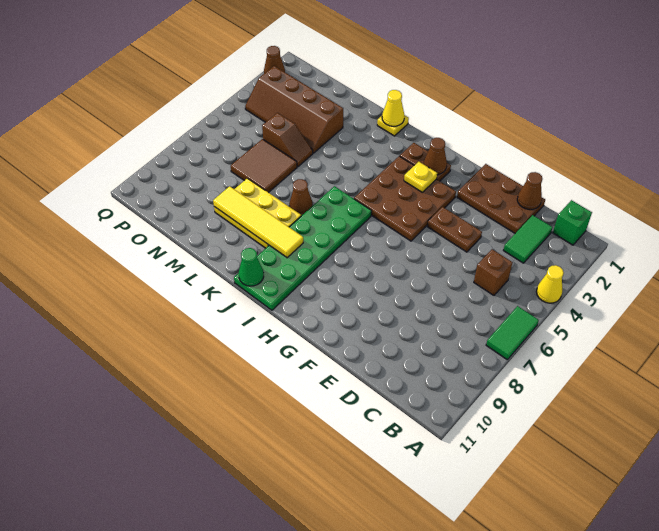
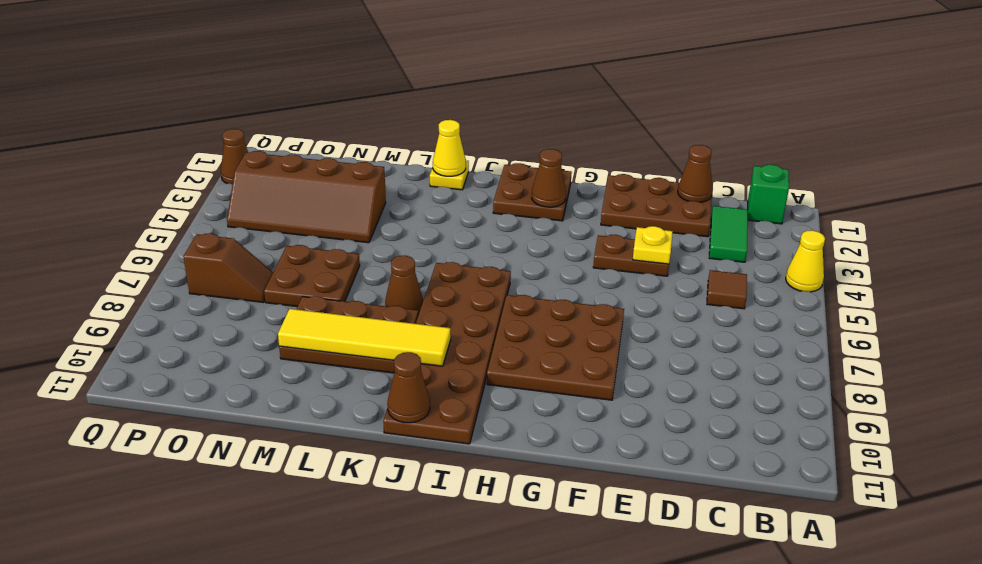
green tile A6:A7 level 1 -> none
brown brick C5 level 1 -> brown tile C5 level 1
brown plate G3:I5 level 1 -> brown plate F7:H9 level 1
brown plate H2:I2 level 1 -> brown plate H1:I2 level 1
yellow plate H3 level 2 -> yellow plate E4 level 2
green plate I6:J11 level 1 -> brown plate I6:J11 level 1
green cone J11 level 2 -> brown cone J11 level 2
yellow plate K8:M9 level 1 -> brown plate K8:M9 level 1
brown slope M5:N5 level 1 top N -> brown slope O7:P7 level 1 top P
brown tile M6:N7 level 1 -> brown plate M6:N7 level 1

